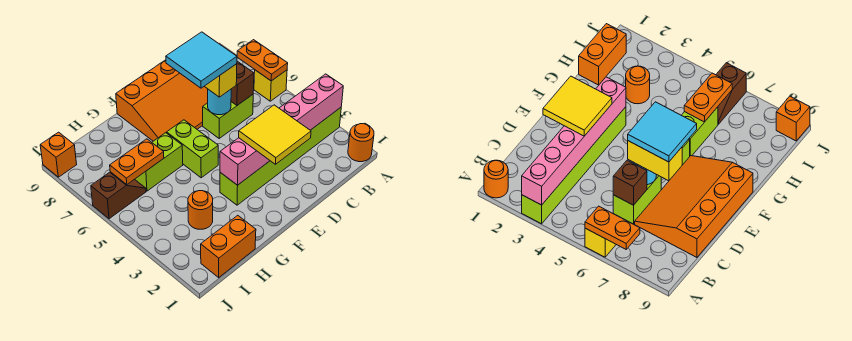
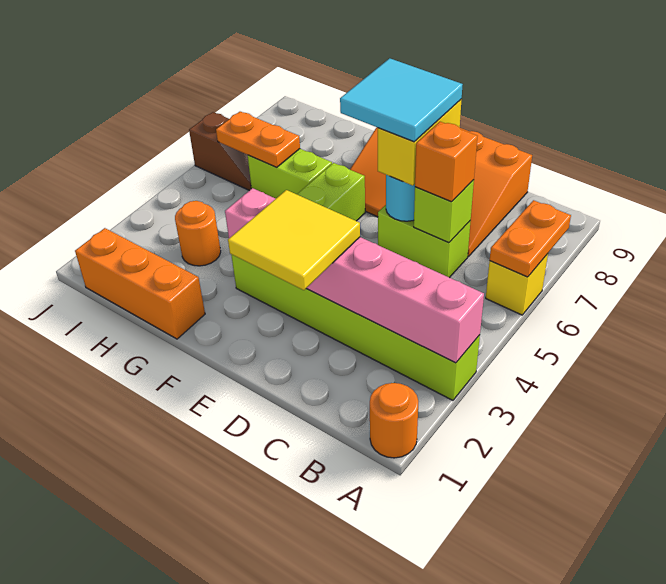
brown brick C6 level 2 -> lime brick C6 level 2
orange brick H1:I1 level 1 -> orange brick G1:I1 level 1
orange brick J9 level 1 -> orange brick C6 level 3

